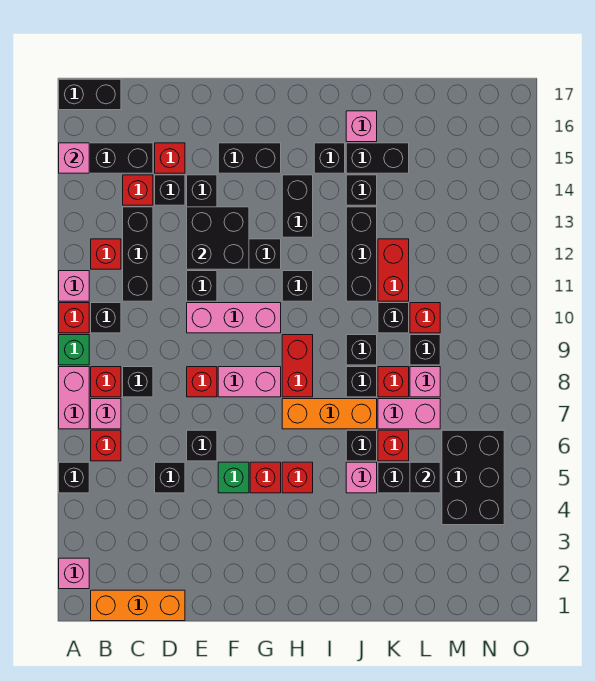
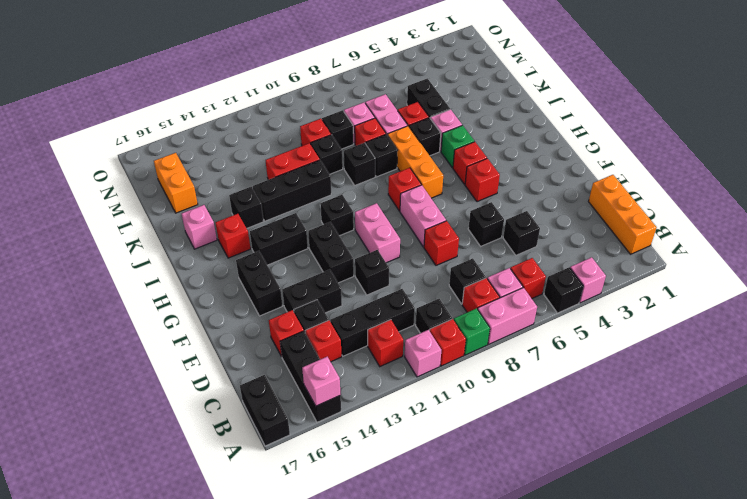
pink brick A2 level 1 -> pink brick A4 level 1
pink brick E10:G10 level 1 -> pink brick F10:G10 level 1
black brick E12:F13 level 2 -> none
green brick F5 level 1 -> green brick I5 level 1
red brick H8:H9 level 1 -> red brick H8 level 1
black brick I15 level 1 -> red brick I15 level 1
black brick J15:K15 level 1 -> none
black brick L5 level 2 -> none
none -> orange brick L16:M16 level 1
black brick M4:N6 level 1 -> none

